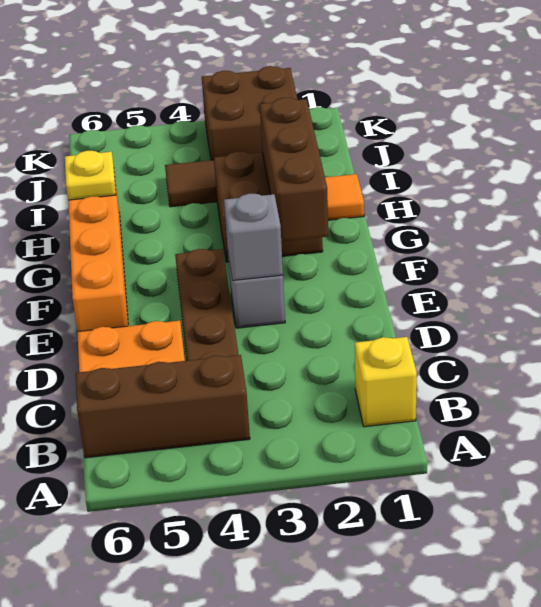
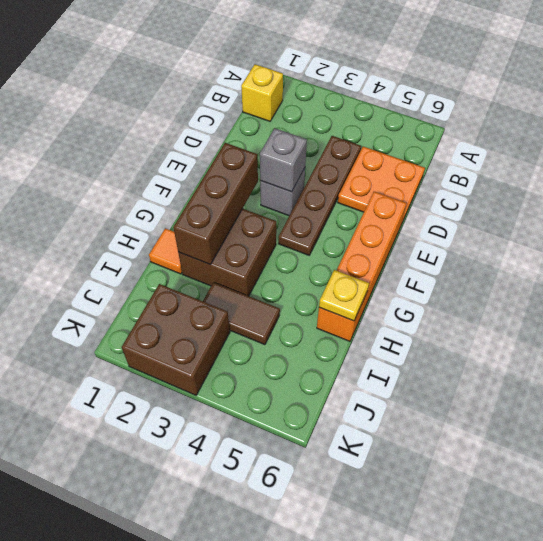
brown brick B4:B6 level 1 -> none

